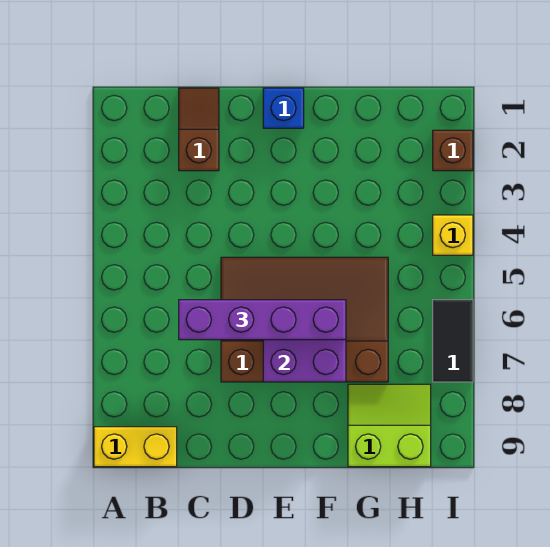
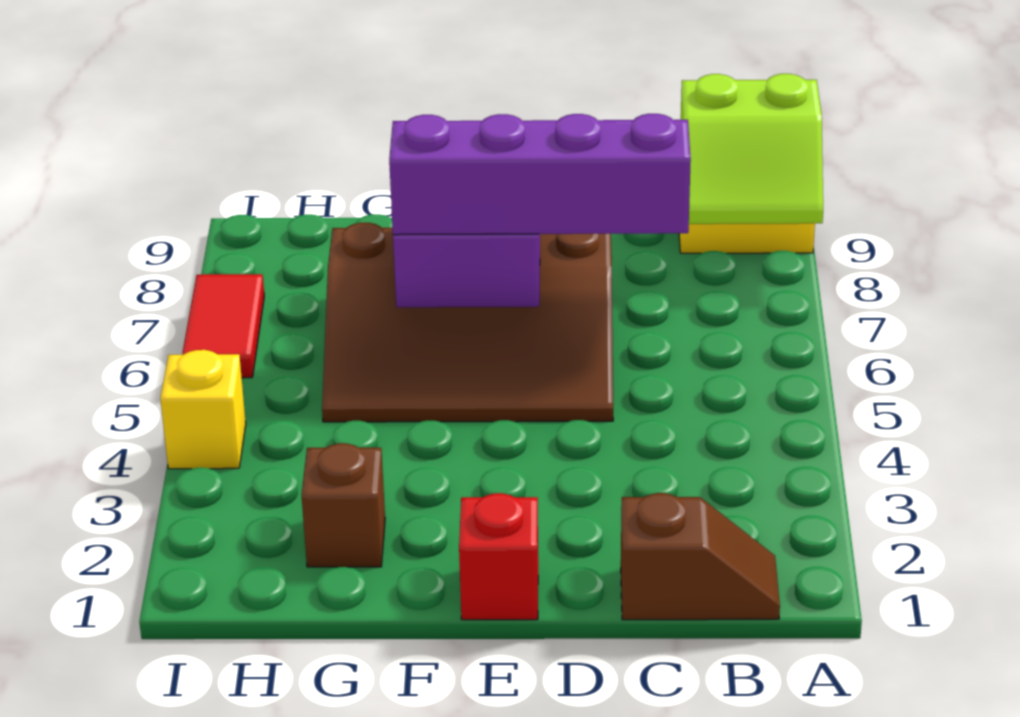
brown slope C1:C2 level 1 top 2 -> brown slope B1:C1 level 1 top C
blue brick E1 level 1 -> red brick E1 level 1
lime slope G8:H9 level 1 top 9 -> lime slope A8:B9 level 2 top 9
brown brick I2 level 1 -> brown brick G2 level 1
black tile I6:I7 level 1 -> red tile I6:I7 level 1

